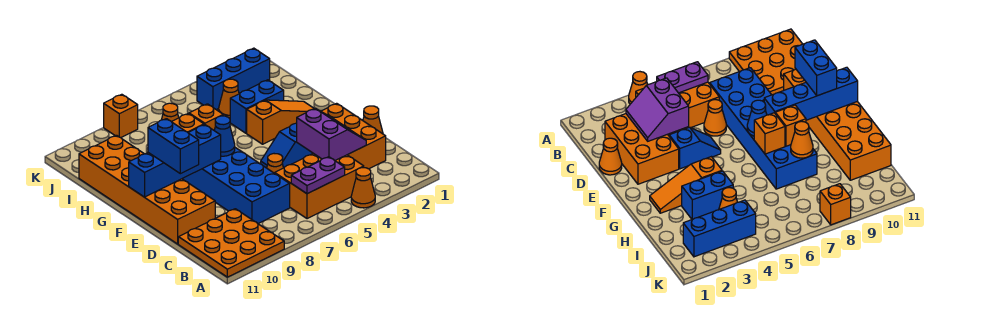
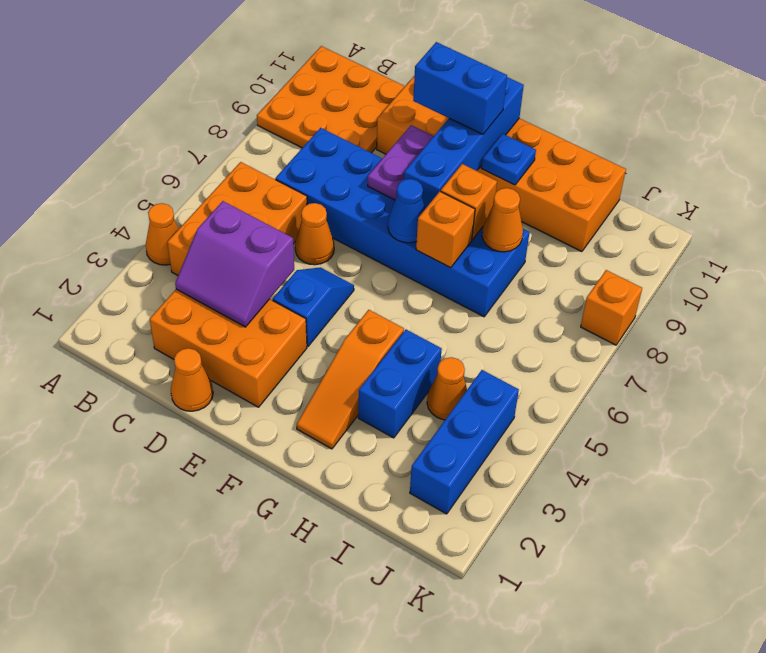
purple plate B5:B6 level 2 -> purple plate E8:E9 level 2
none -> blue plate G10 level 2

